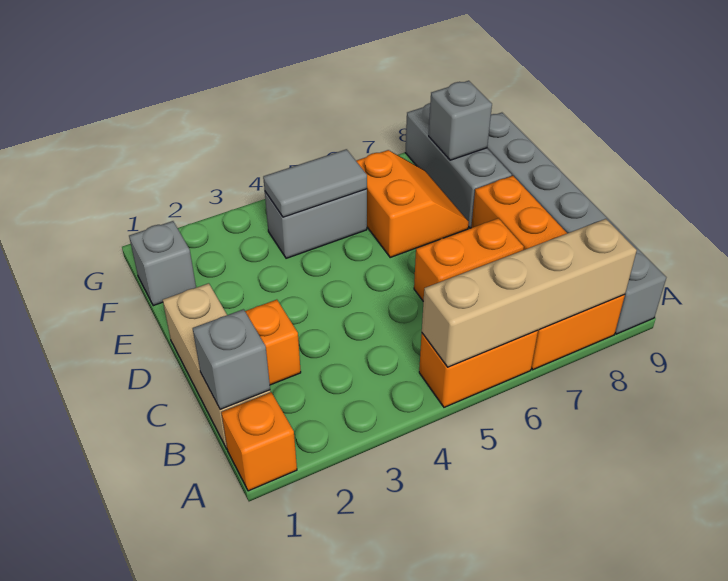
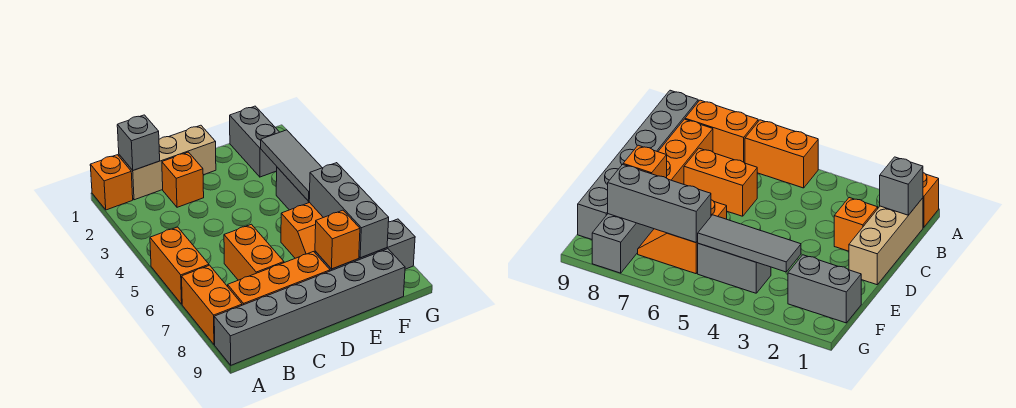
tan brick A5:A8 level 2 -> none
none -> orange brick E8 level 2
grey brick F1 level 1 -> grey brick F1:F2 level 1
grey tile F4:F5 level 2 -> grey tile F3:F5 level 2
grey brick F8 level 2 -> grey brick F6:F8 level 2

